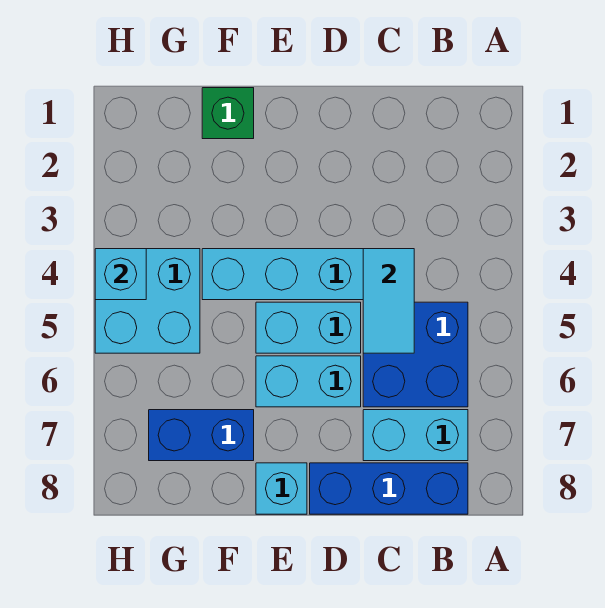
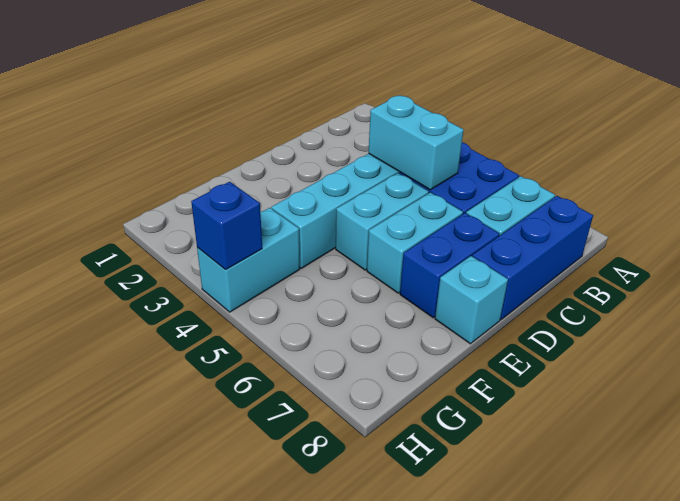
cyan tile C4:C5 level 2 -> cyan brick C4:C5 level 2
green brick F1 level 1 -> none
blue brick F7:G7 level 1 -> blue brick D7:E7 level 1
cyan brick G4:H5 level 1 -> cyan brick G4:H4 level 1
cyan brick H4 level 2 -> blue brick H4 level 2

